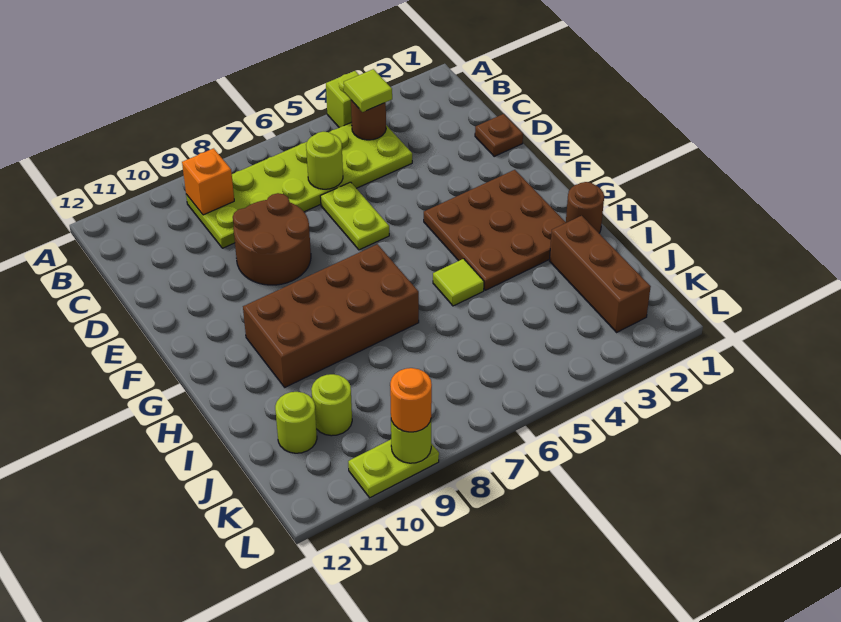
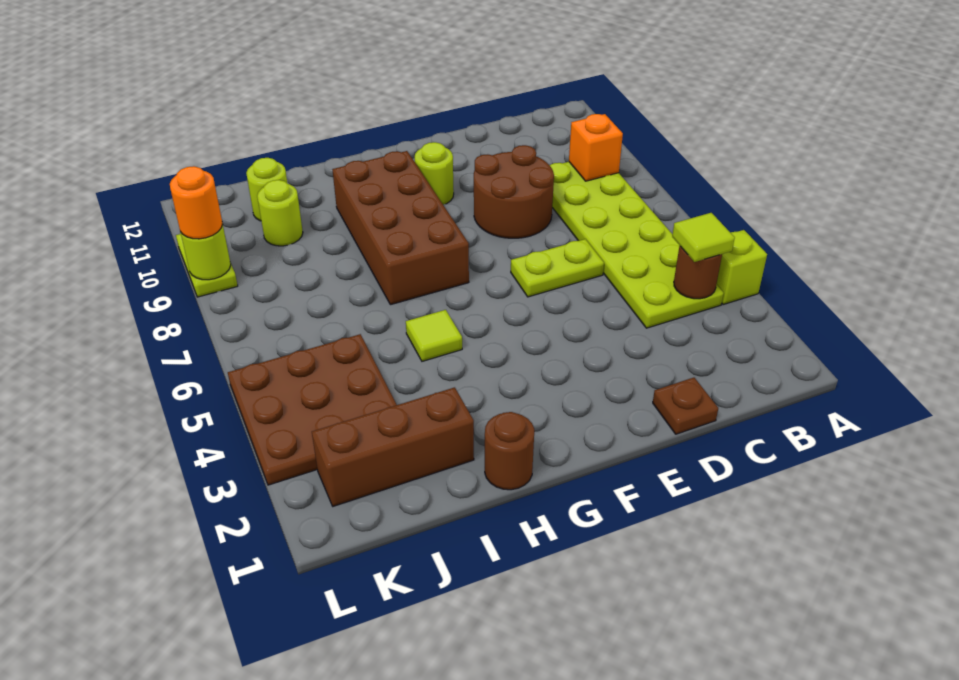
lime round brick C6 level 2 -> lime round brick F10 level 1
brown plate F2:H4 level 1 -> brown plate J3:L5 level 1

